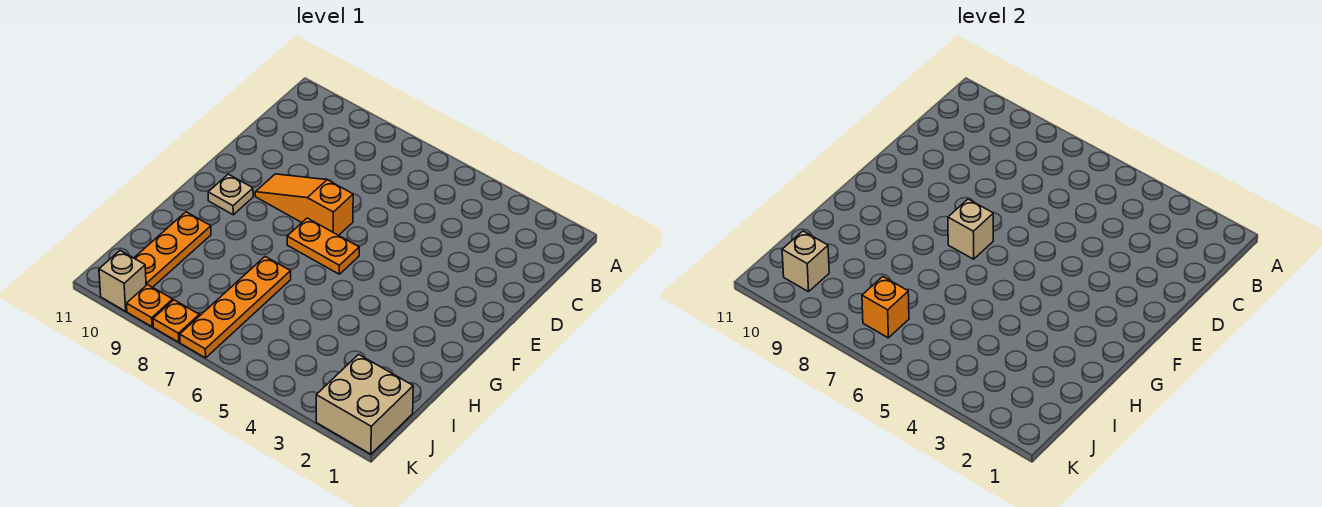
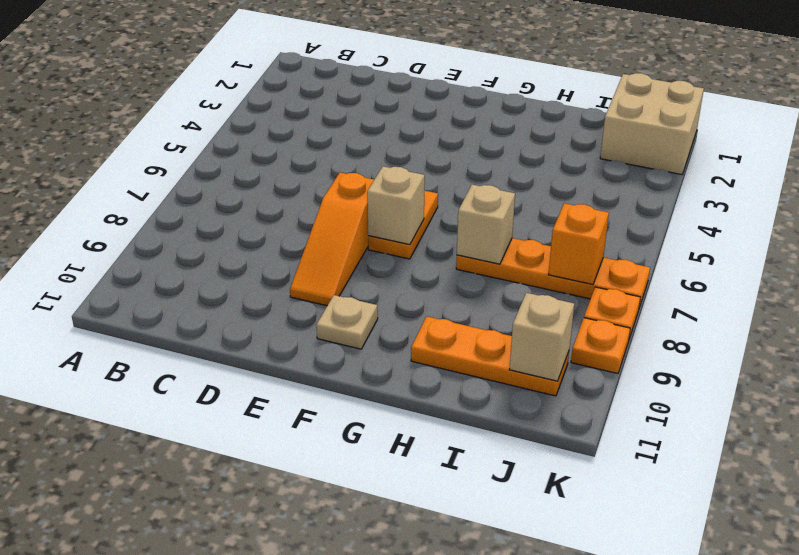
tan brick K10 level 1 -> tan brick H7 level 2

